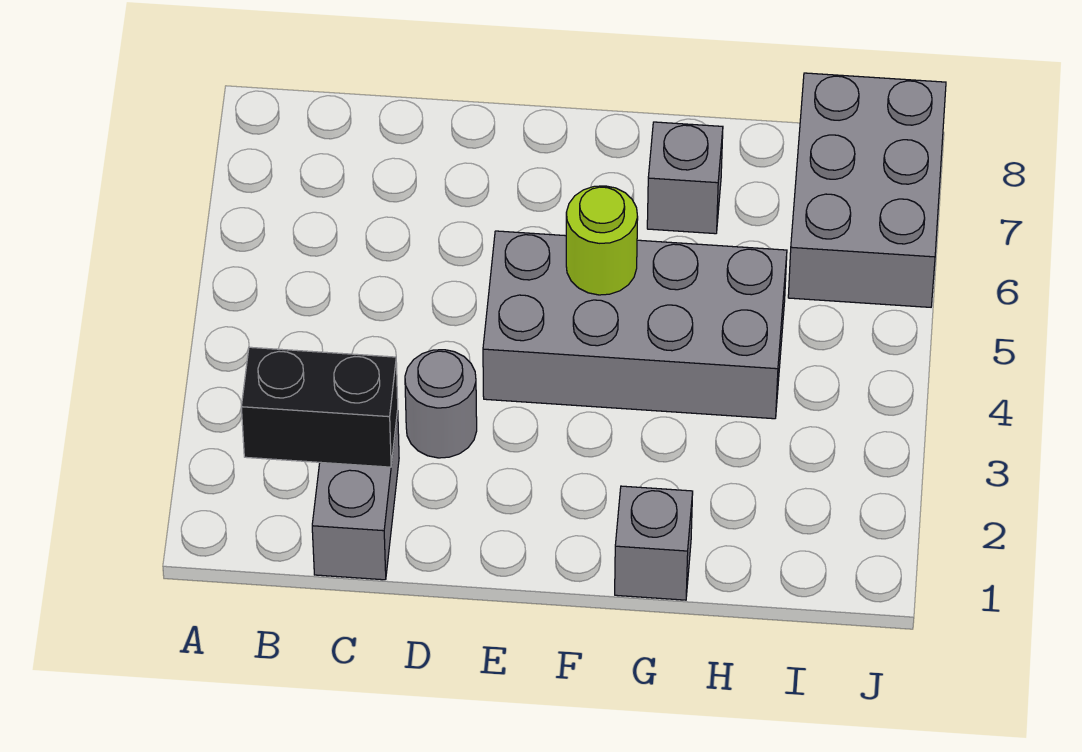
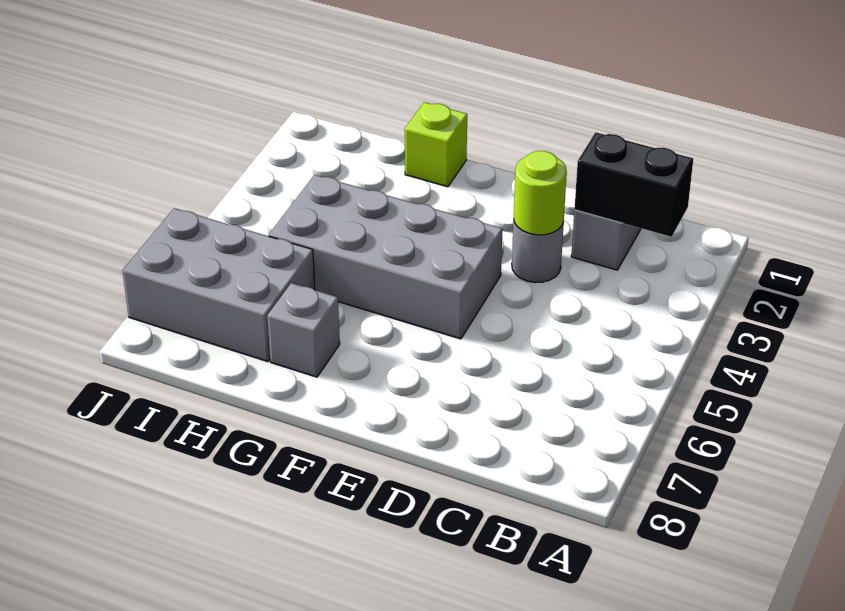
lime round brick F5 level 2 -> lime round brick D3 level 2
grey brick G1 level 1 -> lime brick G1 level 1
grey brick I6:J8 level 1 -> grey brick H6:J7 level 1

